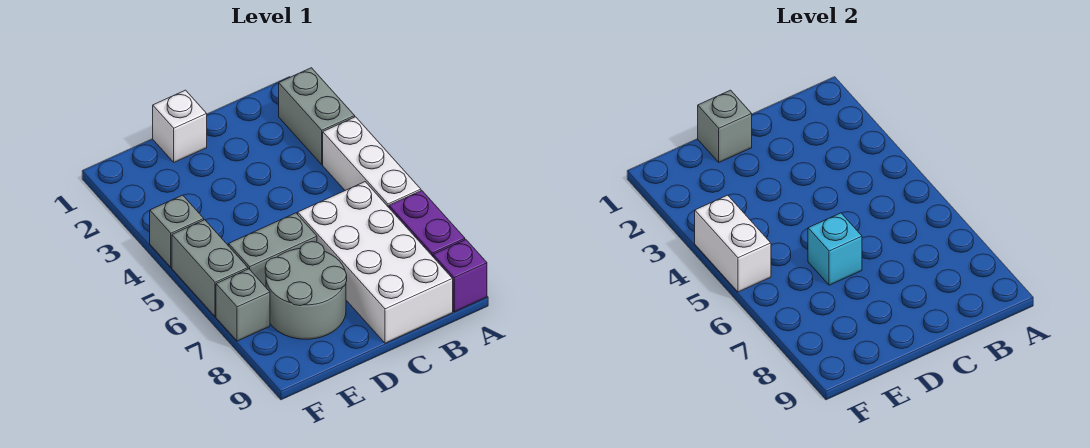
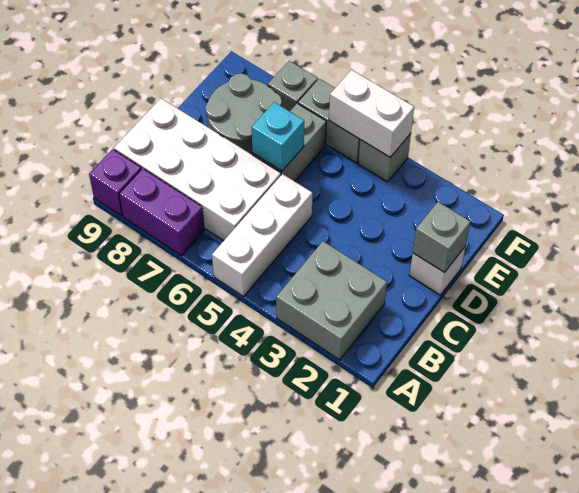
grey brick A2:A3 level 1 -> grey brick A2:B3 level 1
white brick A4:A6 level 1 -> white brick A5:C5 level 1

